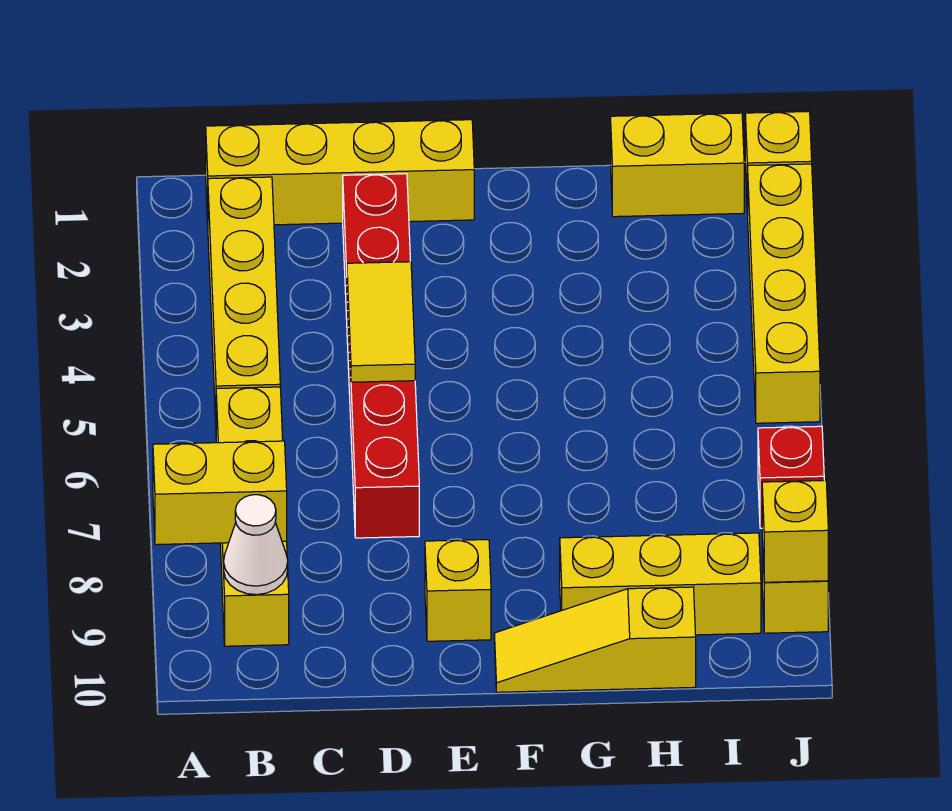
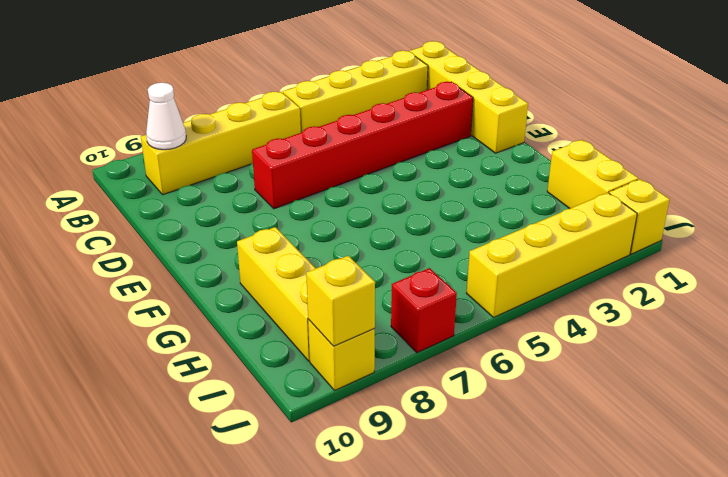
yellow brick A8:B8 level 2 -> none
yellow tile D4:D5 level 2 -> none
yellow brick E9 level 1 -> none
yellow slope F10:H10 level 1 top H -> none

